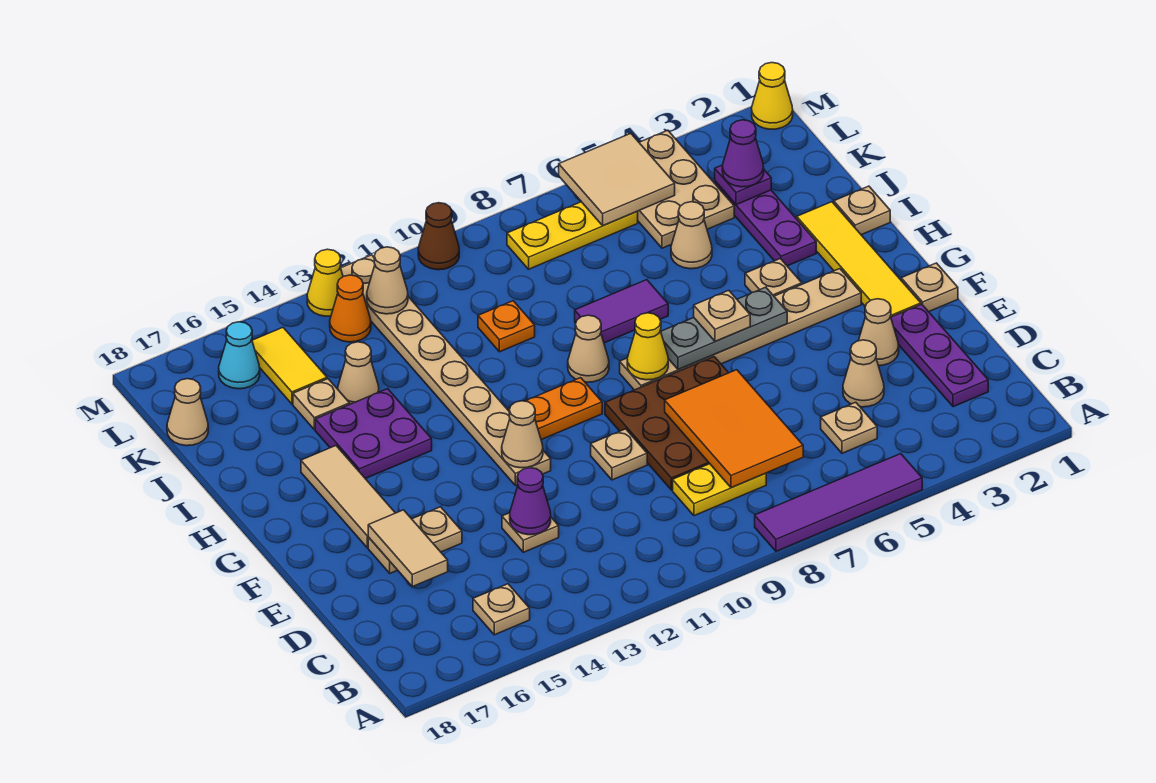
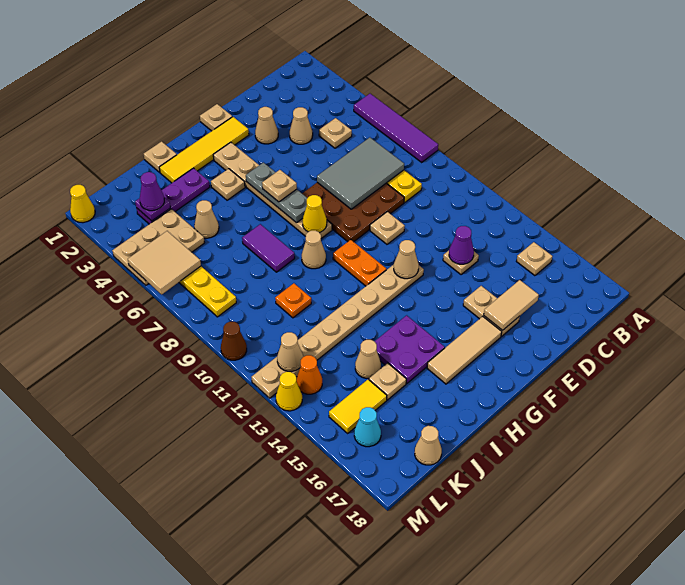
purple plate C2:E2 level 1 -> none
orange tile C7:E8 level 2 -> grey tile C7:E8 level 2

